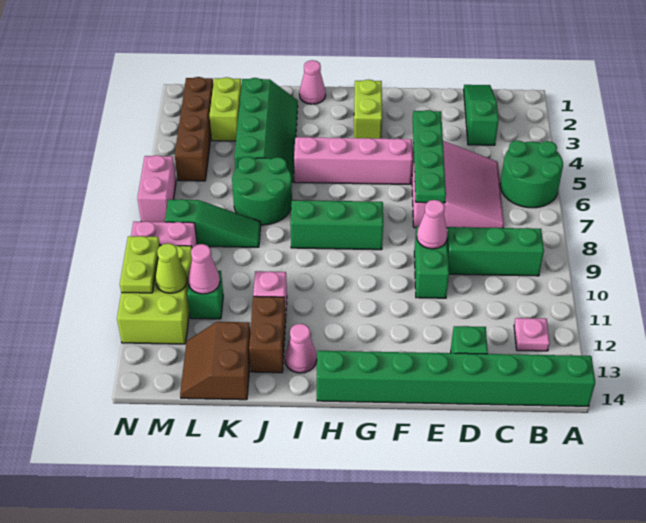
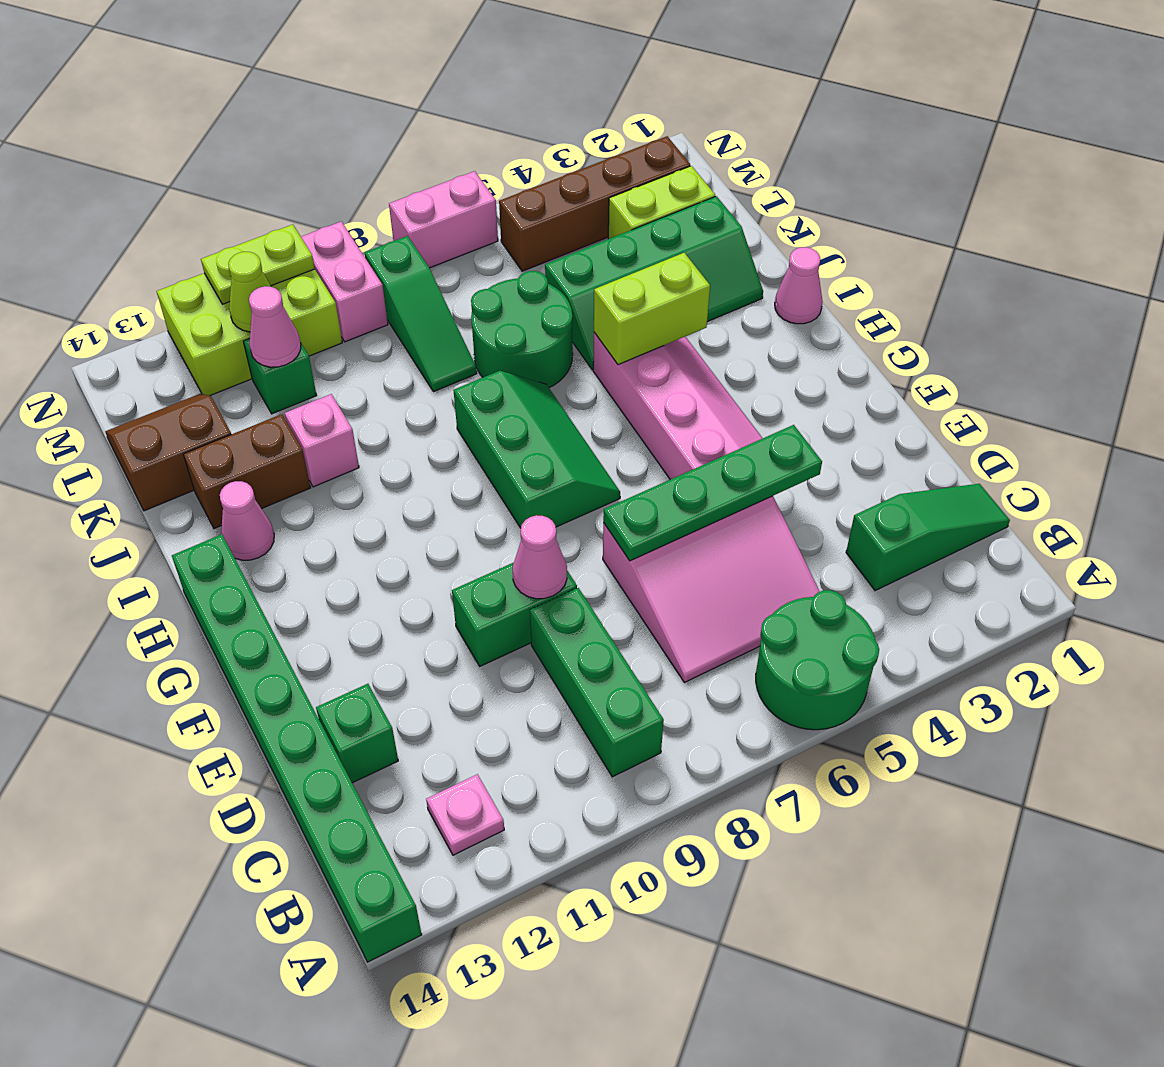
lime brick G2:G3 level 1 -> lime brick I4:I5 level 2

